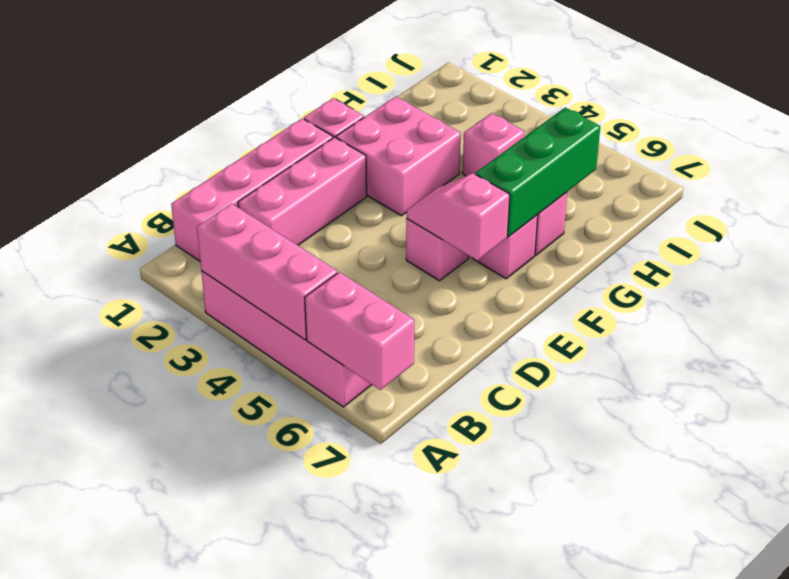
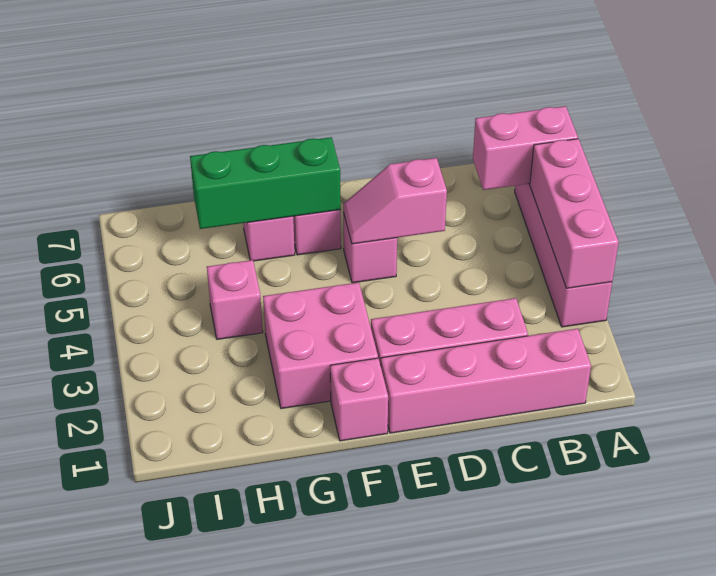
pink brick A6:A7 level 2 -> pink brick A6:B6 level 2
pink slope E5:E6 level 2 top 6 -> pink slope D5:E5 level 2 top D

